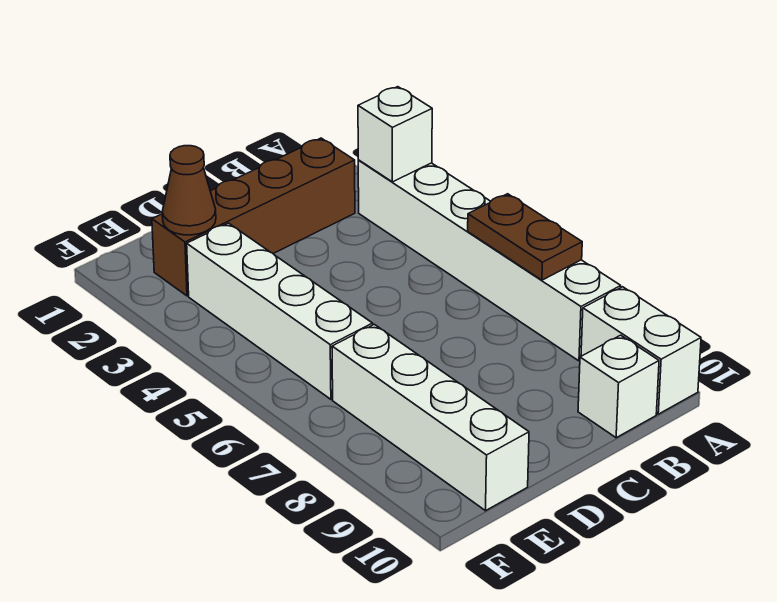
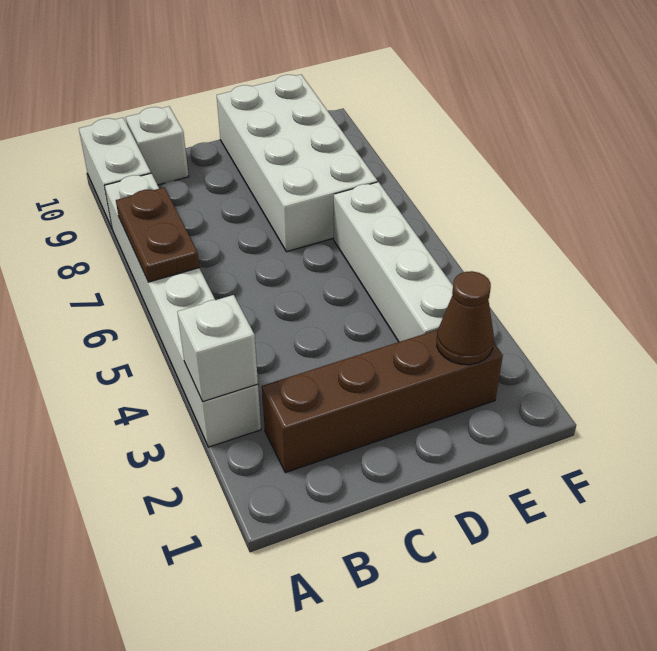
white brick E7:E10 level 1 -> white brick D7:E10 level 1

